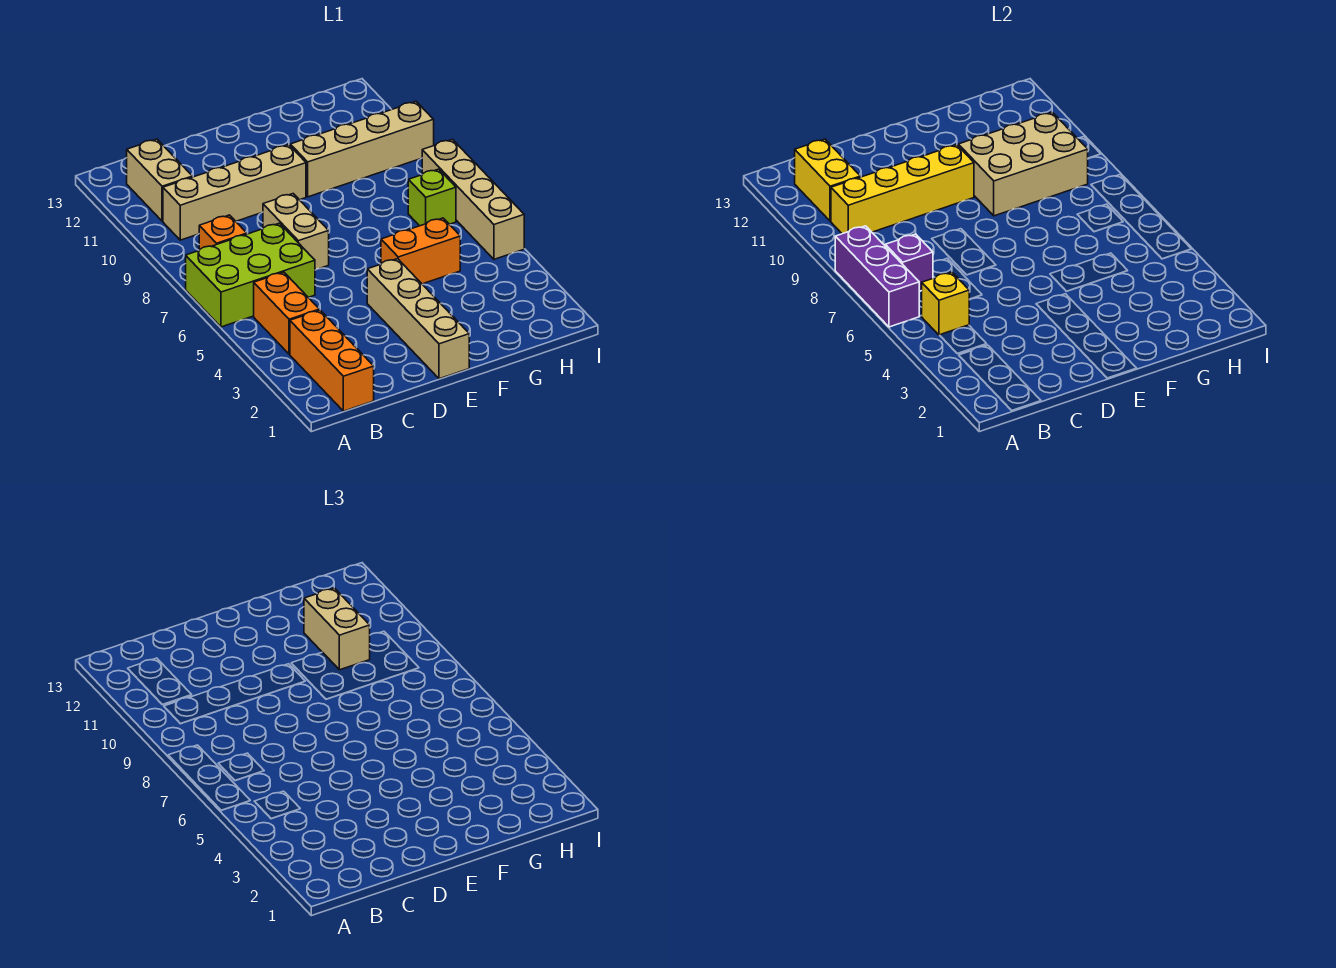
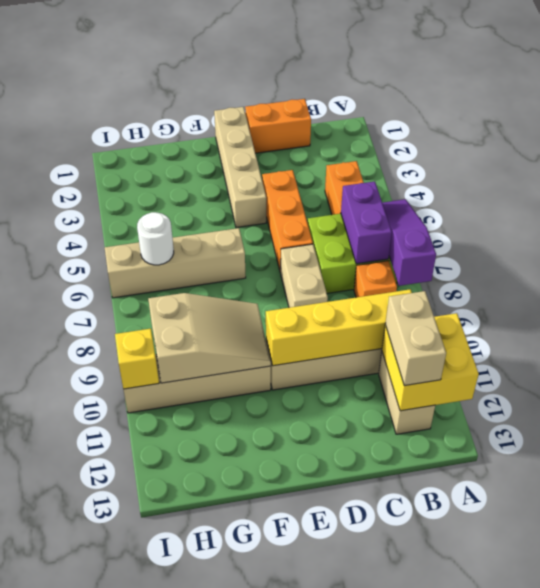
purple brick A6:A8 level 2 -> purple slope A6:A8 level 2 top 8
orange brick B1:B3 level 1 -> orange brick D4:D6 level 1
yellow brick B5 level 2 -> yellow brick I10 level 2
purple brick B7 level 2 -> purple brick B6:B7 level 2
yellow brick B11:B12 level 2 -> yellow brick A11:B12 level 2
orange brick F5:G5 level 1 -> orange brick C1:D1 level 1
tan brick F9:H10 level 2 -> tan slope F9:H10 level 2 top H
tan brick G10:G11 level 3 -> tan brick B11:B12 level 3
none -> white round brick H6 level 2
lime brick H7 level 1 -> none
tan brick I5:I8 level 1 -> tan brick F6:I6 level 1

